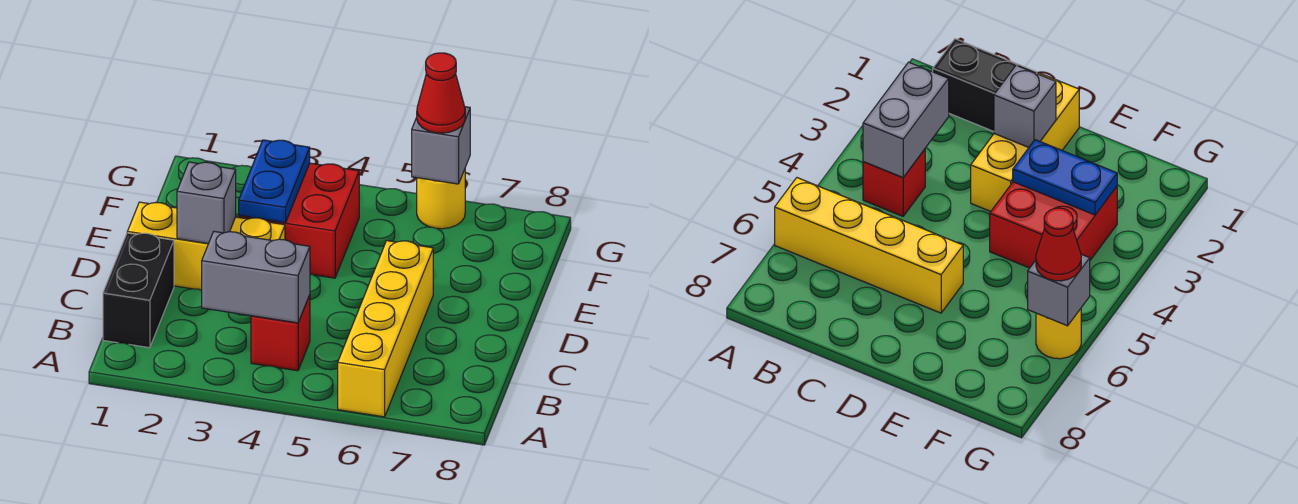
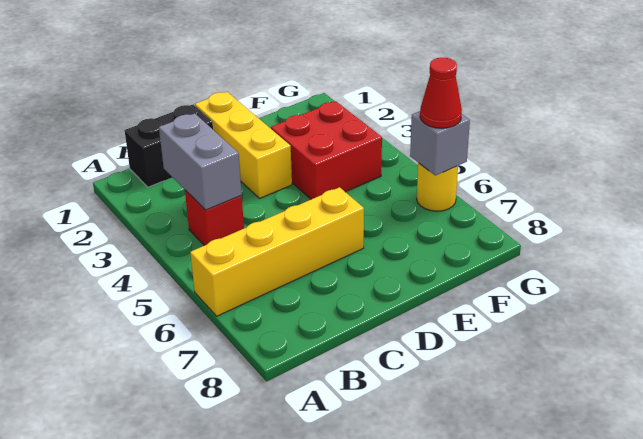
grey brick D2 level 2 -> none
blue plate E3:F3 level 2 -> none

